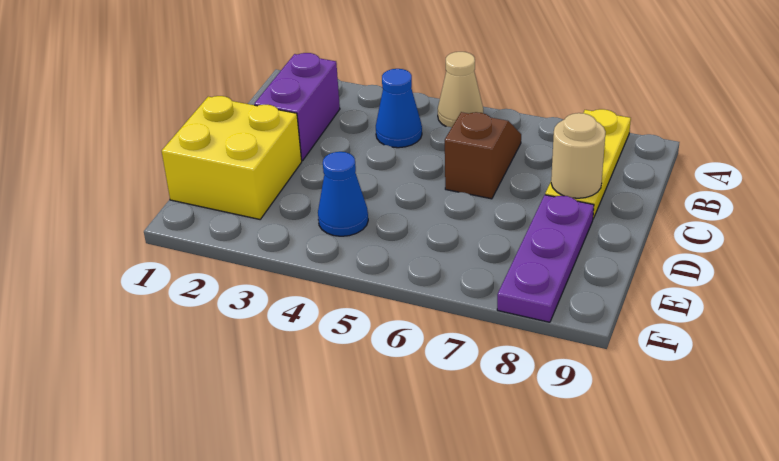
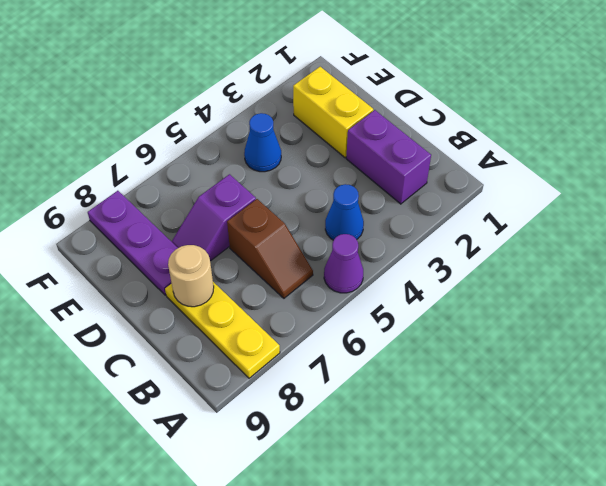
tan cone A5 level 1 -> purple cone A5 level 1
yellow brick D1:E2 level 1 -> yellow brick D2:E2 level 1
none -> purple slope D6:D7 level 1 top 6

